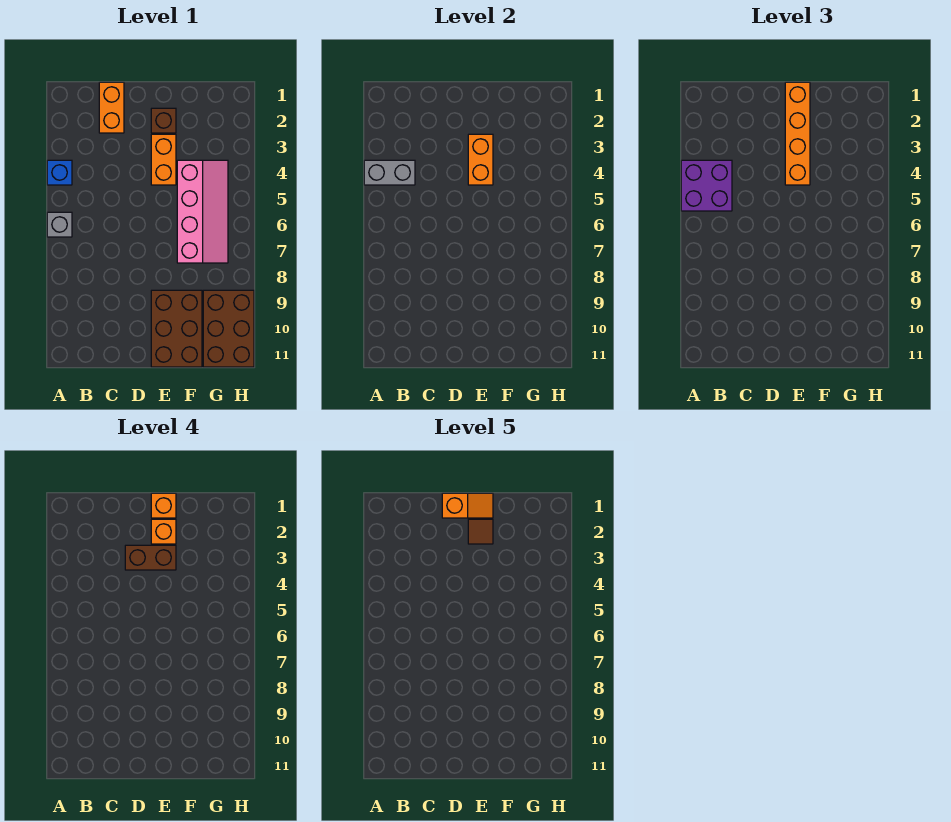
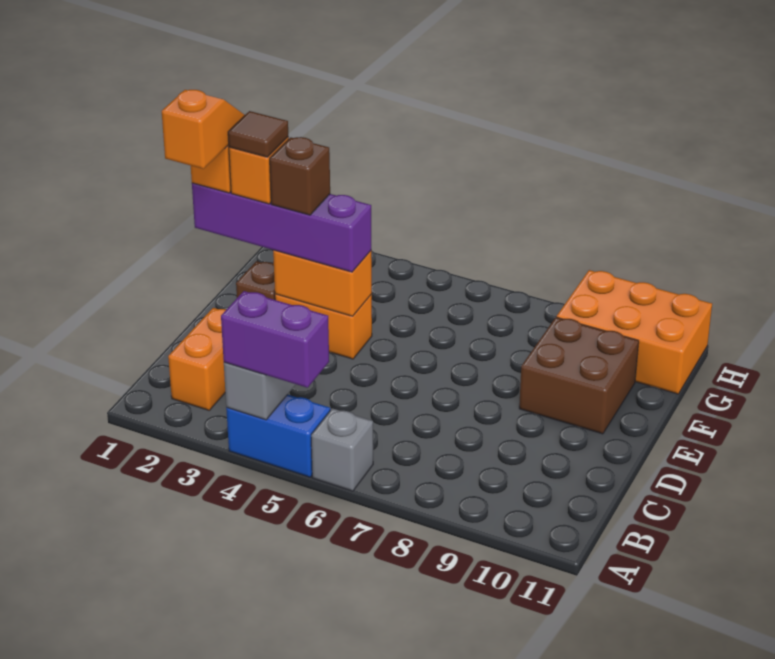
blue brick A4 level 1 -> blue brick A4:A5 level 1
purple brick A4:B5 level 3 -> purple brick A4:A5 level 3
orange brick C1:C2 level 1 -> orange brick B2:C2 level 1
brown brick D3:E3 level 4 -> brown brick E3 level 4
orange brick E1:E4 level 3 -> purple brick E1:E4 level 3
brown brick E9:F11 level 1 -> brown brick E9:F10 level 1
pink slope F4:G7 level 1 top F -> none
brown brick G9:H11 level 1 -> orange brick G9:H11 level 1

